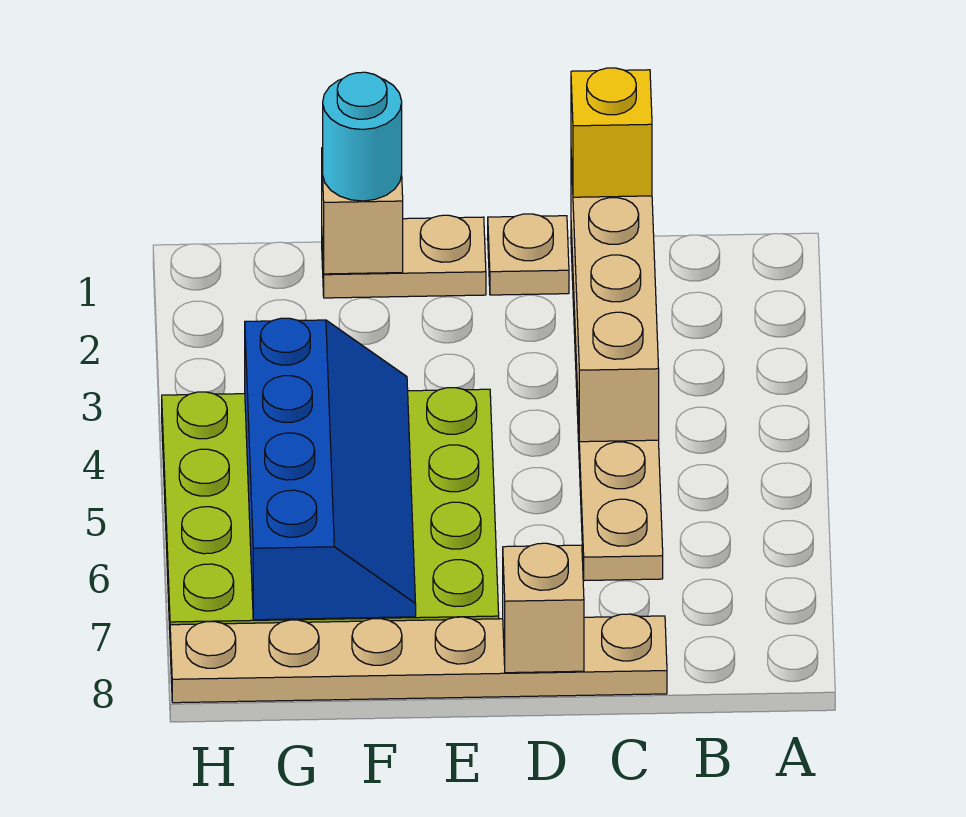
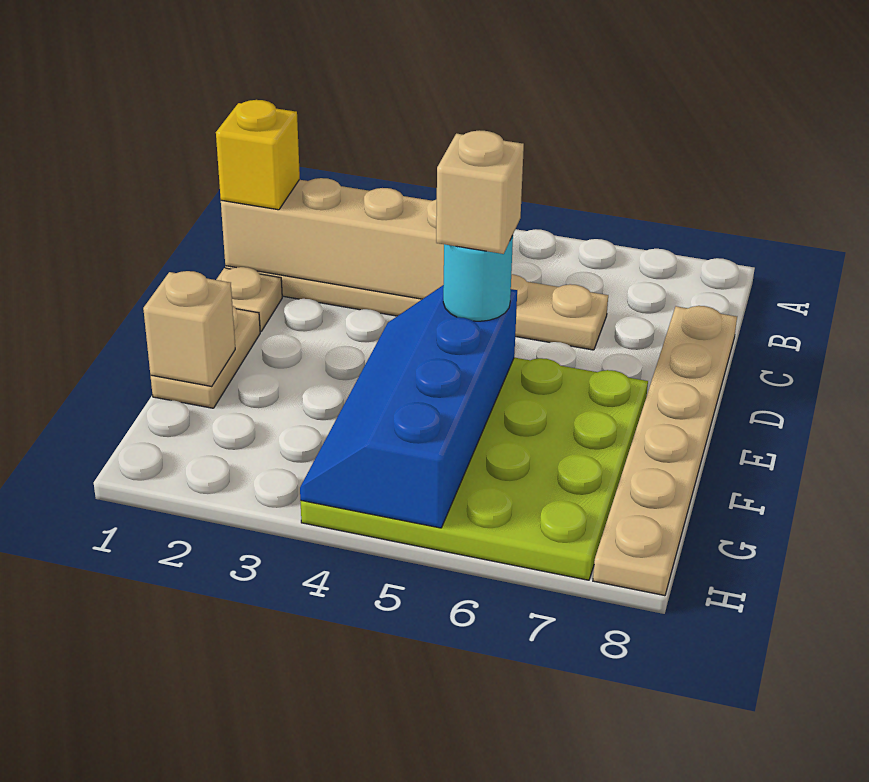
tan brick D8 level 2 -> tan brick E5 level 4
cyan round brick F1 level 3 -> cyan round brick E5 level 3
blue slope F4:G7 level 2 top G -> blue slope E4:H5 level 2 top 5

